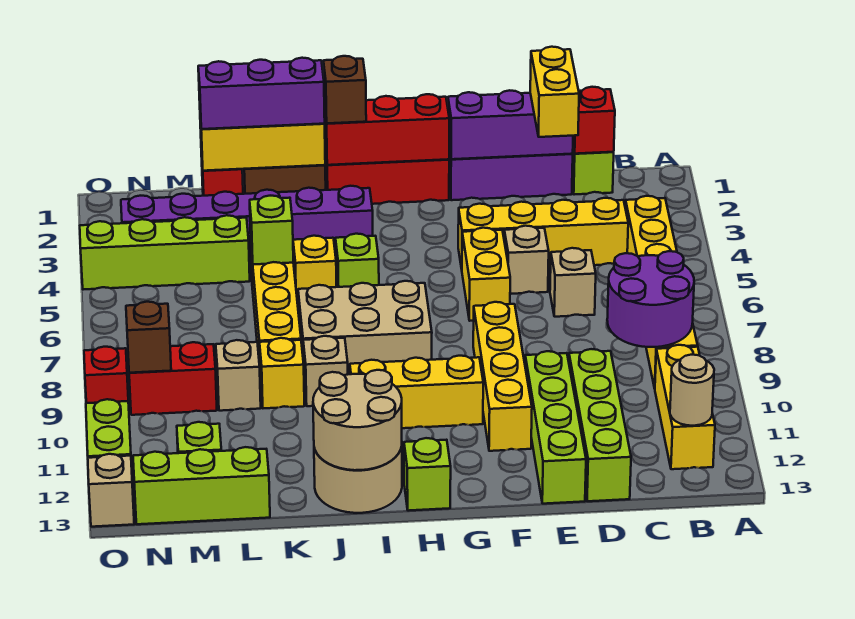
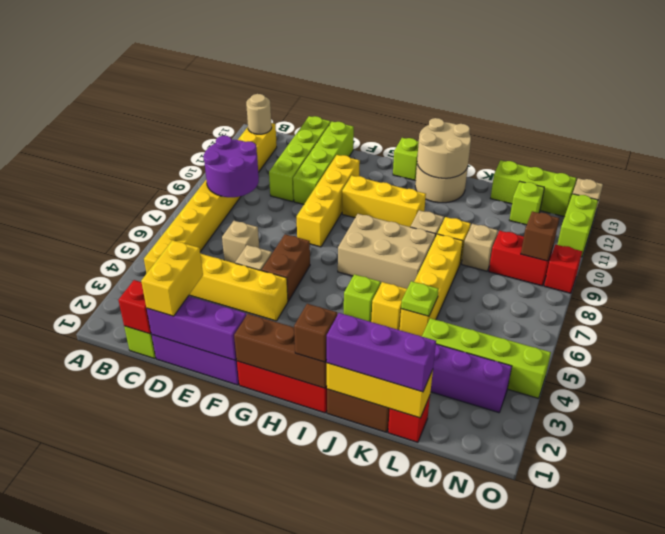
yellow brick F5:F6 level 1 -> brown brick F5:F6 level 1
red brick G1:I1 level 2 -> brown brick G1:I1 level 2
lime brick K5 level 2 -> lime plate K5 level 2

